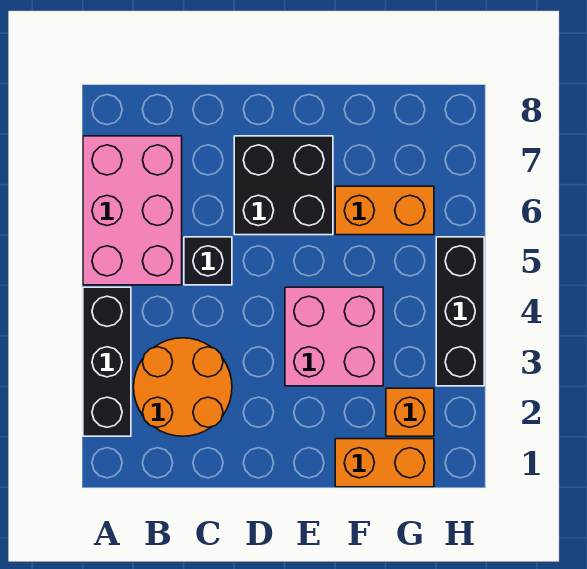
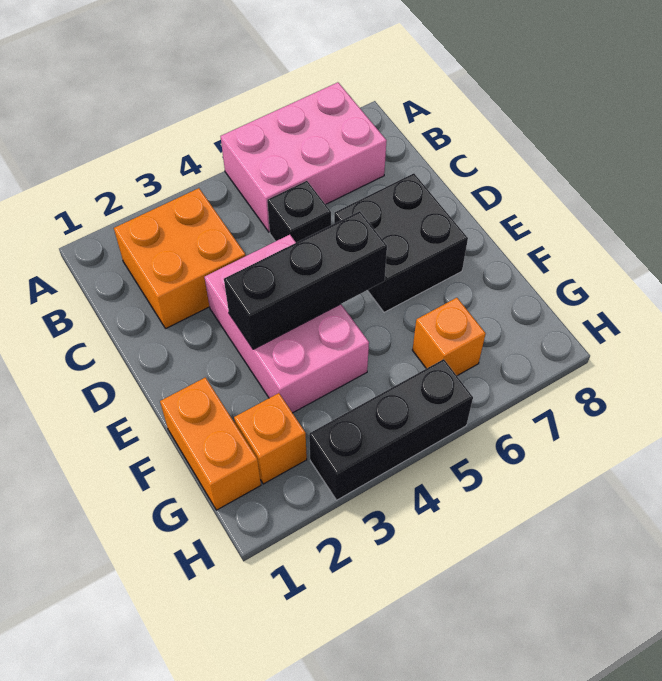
black brick A2:A4 level 1 -> black brick E3:E5 level 2
orange round brick B2:C3 level 1 -> orange brick B2:C3 level 1
pink brick E3:F4 level 1 -> pink brick D3:F4 level 1
orange brick F6:G6 level 1 -> orange brick G6 level 1

